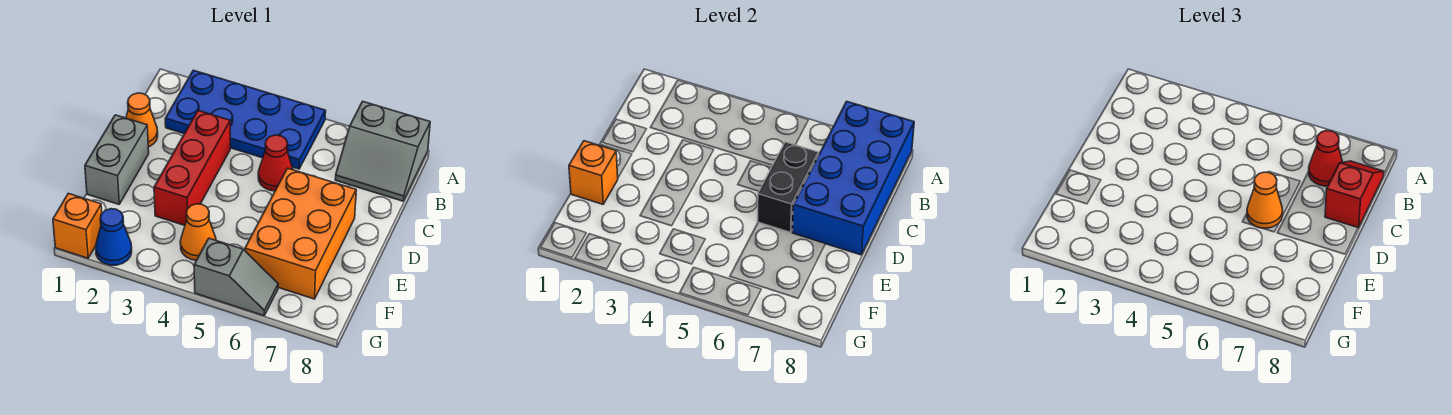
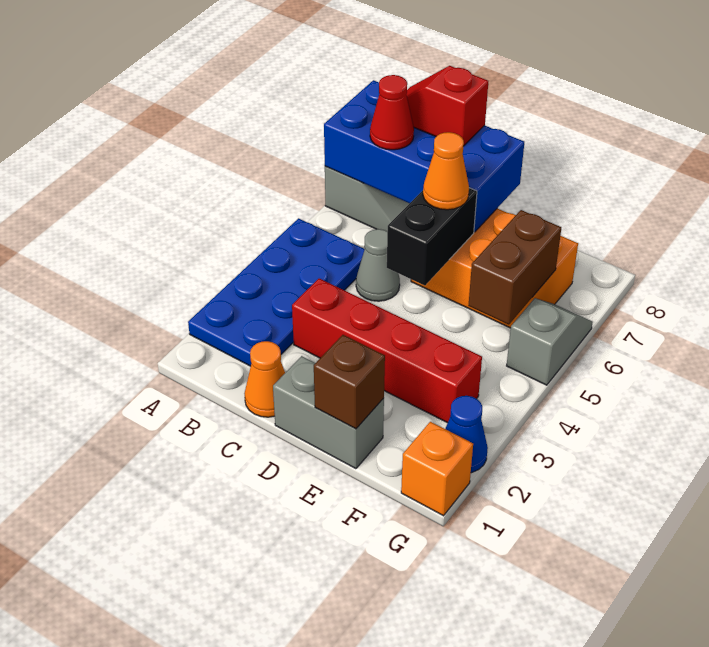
red brick C3:E3 level 1 -> red brick C3:F3 level 1
red cone C5 level 1 -> grey cone C5 level 1
black brick C6:D6 level 2 -> black brick D5:D6 level 2
orange brick E1 level 2 -> brown brick E1 level 2
orange cone F4 level 1 -> none
none -> brown brick F5:F6 level 2

